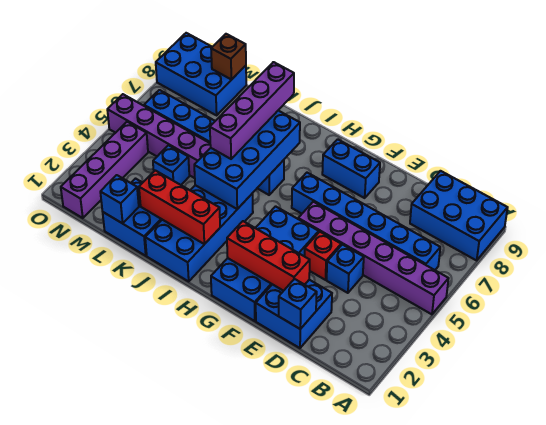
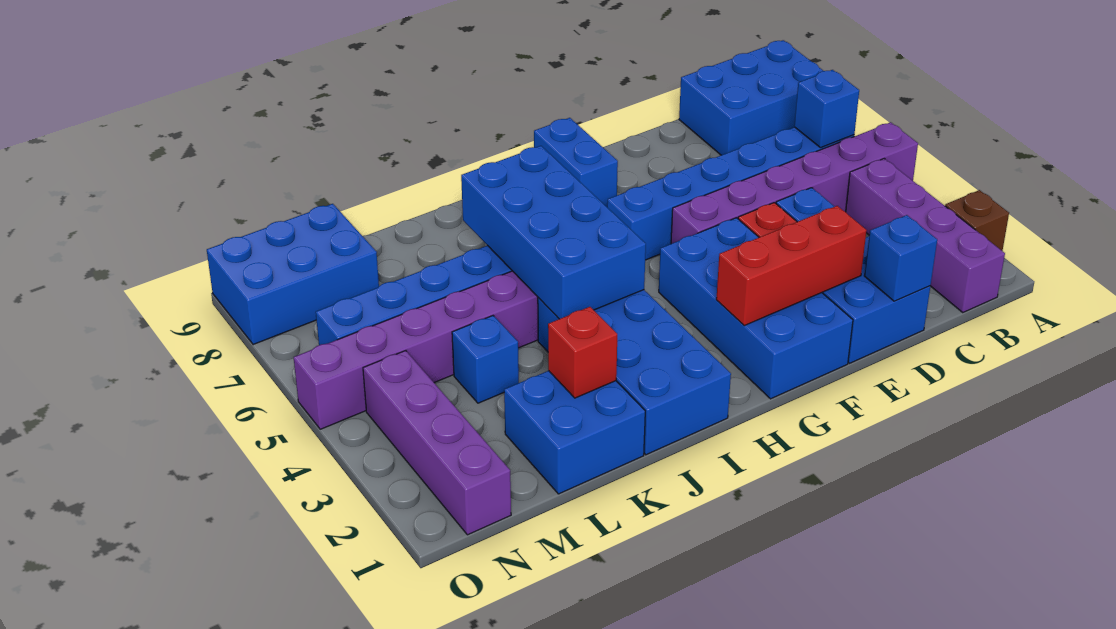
blue brick F8:G8 level 1 -> blue brick G8:G9 level 1
red brick I2:K2 level 2 -> red brick K2 level 2
purple brick J5:J8 level 3 -> purple brick B1:B4 level 1
blue brick L1 level 2 -> blue brick B6 level 2
brown brick M9 level 2 -> brown brick A2 level 1

